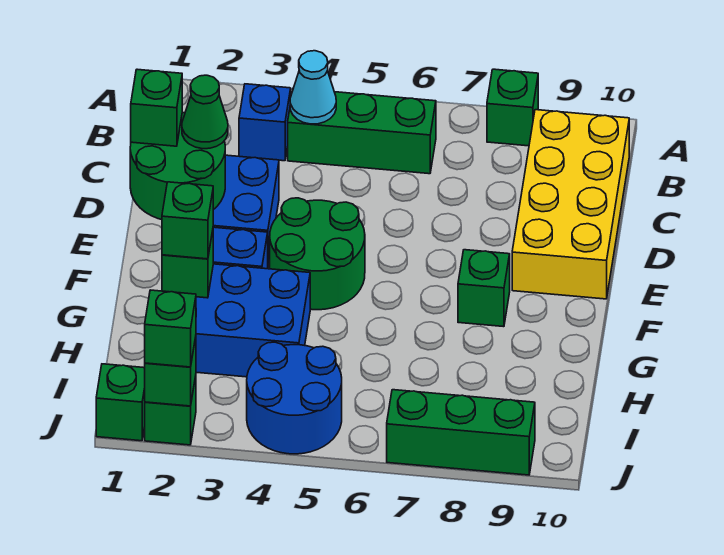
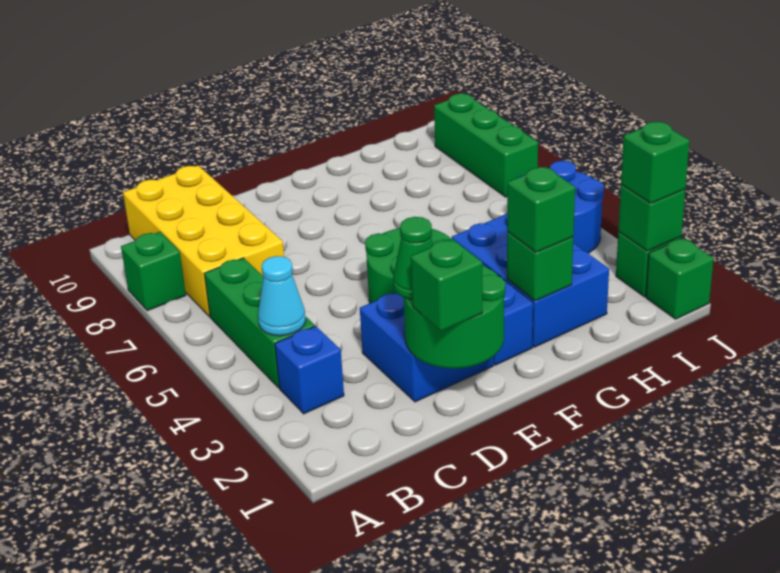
yellow brick B9:E10 level 1 -> yellow brick B7:C10 level 1
green brick F8 level 1 -> none

